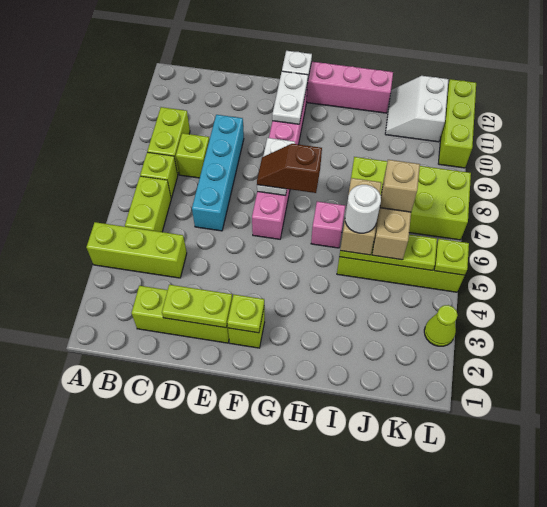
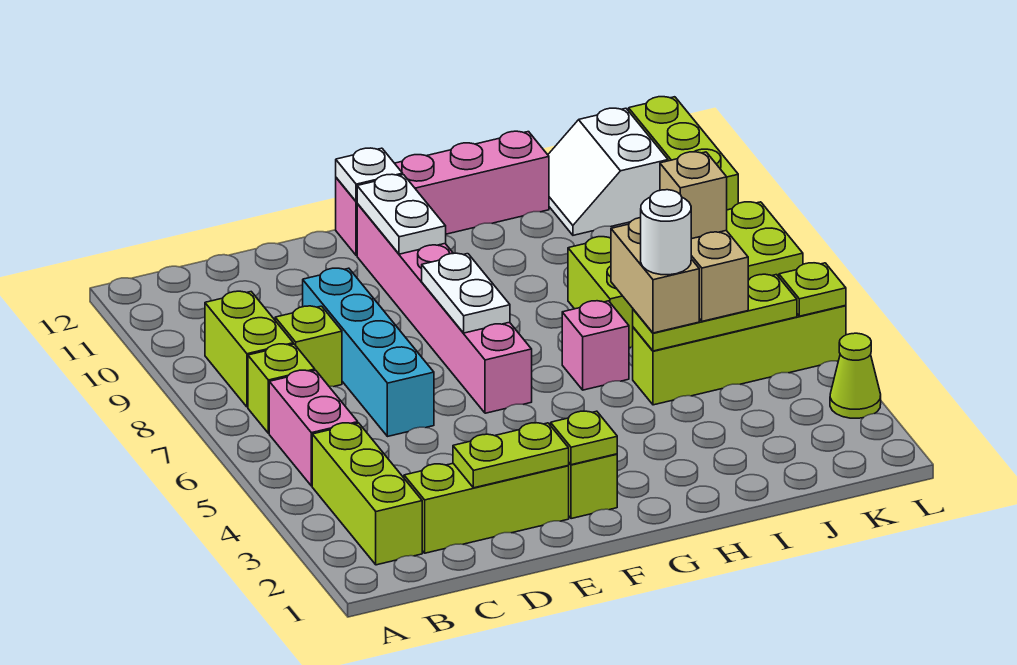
lime brick A4:C4 level 1 -> lime brick B2:B4 level 1
lime brick B5:B6 level 1 -> pink brick B5:B6 level 1
brown slope F7:G7 level 3 top G -> none

